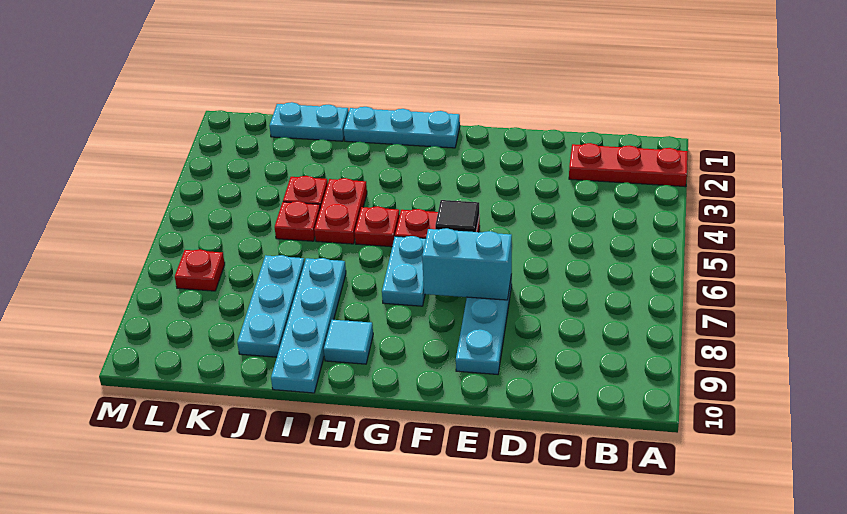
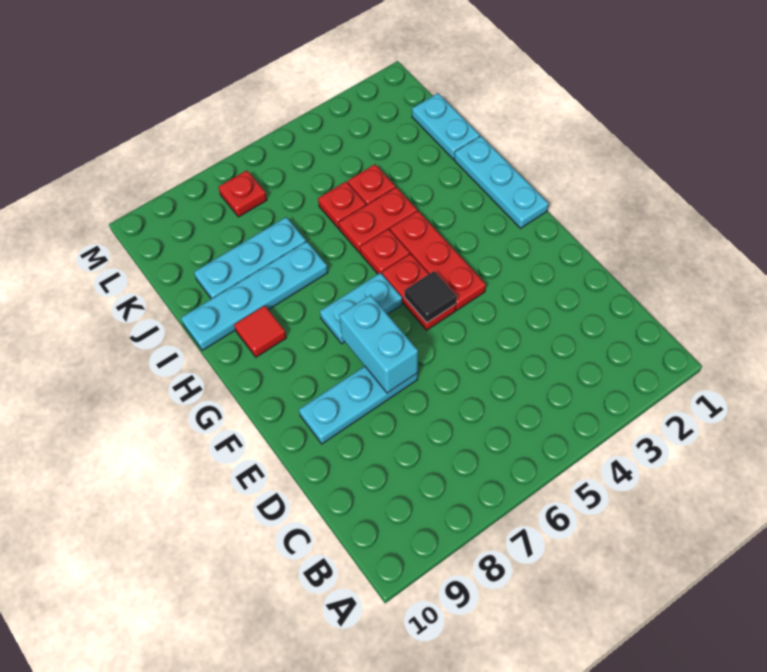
red plate A2:C2 level 1 -> red plate F4:H4 level 1
cyan tile H9 level 1 -> red tile H9 level 1

